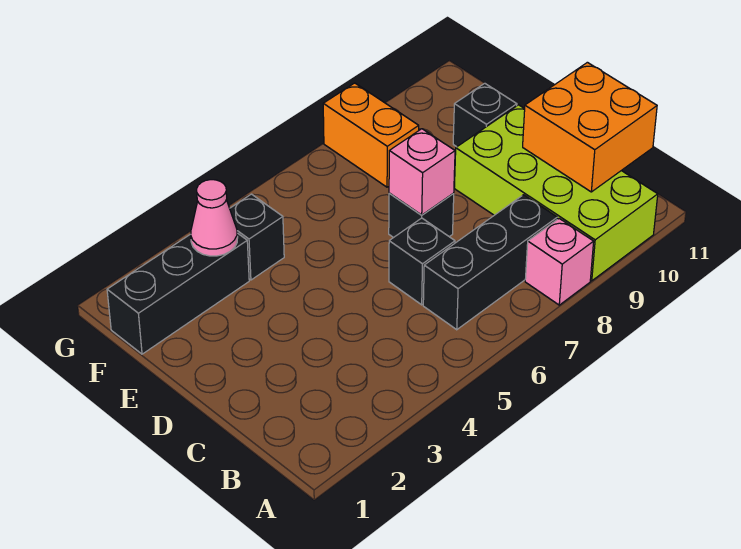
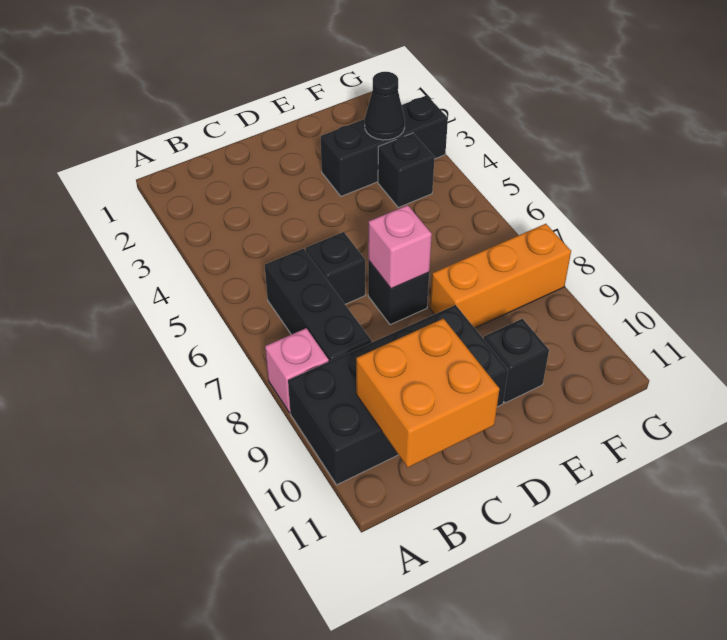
lime brick A9:D10 level 1 -> black brick A9:D10 level 1
black brick F1:F3 level 1 -> black brick E3:G3 level 1
pink cone F3 level 2 -> black cone F3 level 2
orange brick F8:G8 level 1 -> orange brick E8:G8 level 1

